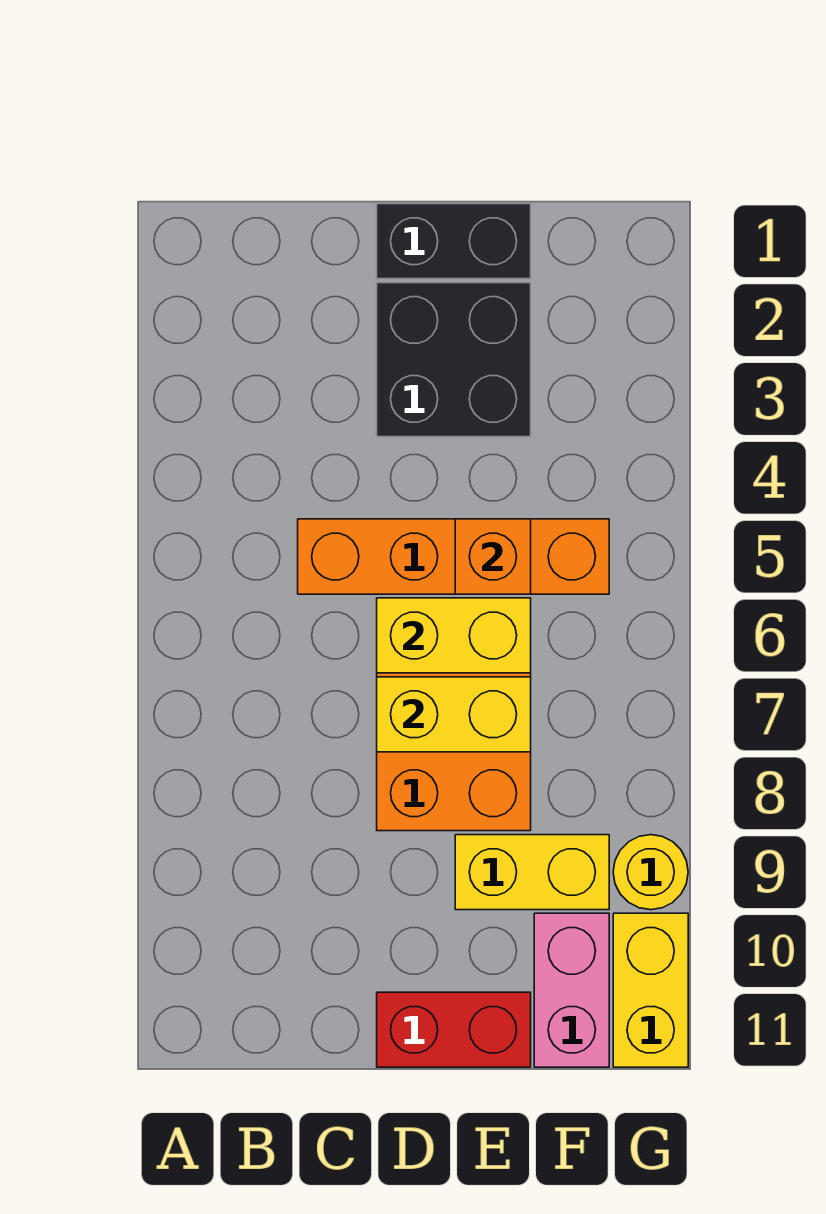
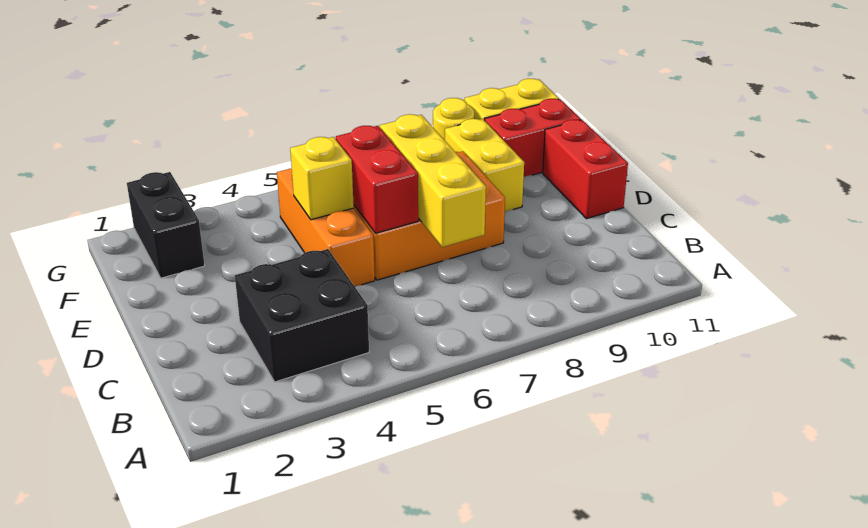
orange brick C5:F5 level 1 -> orange brick D5:F5 level 1
black brick D1:E1 level 1 -> black brick F2:G2 level 1
black brick D2:E3 level 1 -> black brick B3:C4 level 1
yellow brick D6:E6 level 2 -> red brick D6:E6 level 2
yellow brick D7:E7 level 2 -> yellow brick C7:E7 level 2
orange brick E5 level 2 -> yellow brick E5 level 2
pink brick F10:F11 level 1 -> red brick F10:F11 level 1

